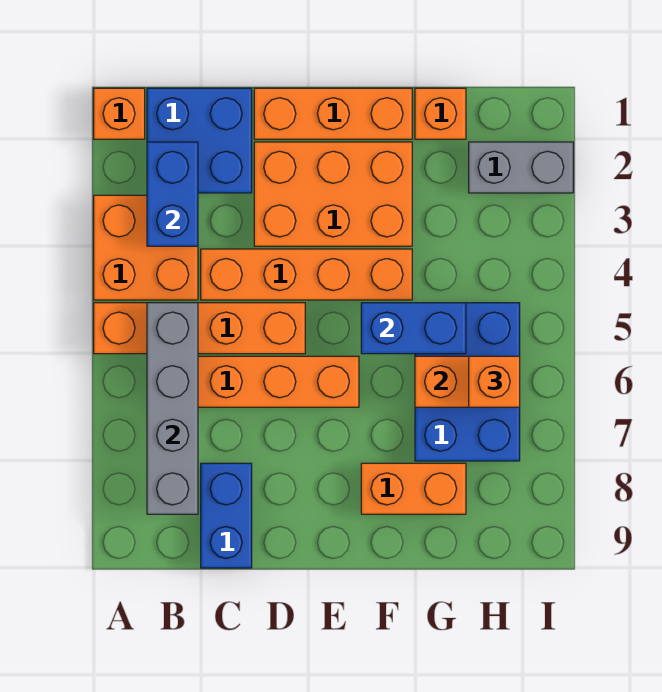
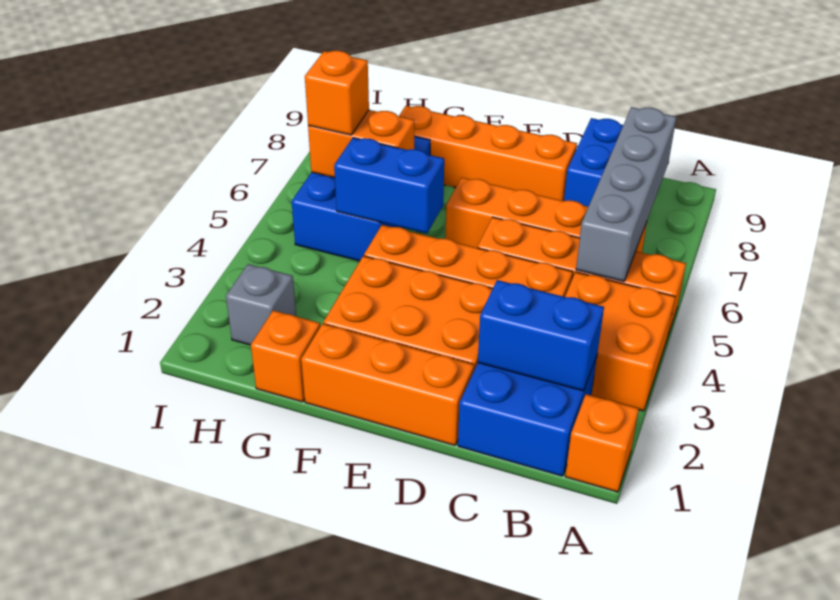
blue brick B2:B3 level 2 -> blue brick B2:C2 level 2
orange brick F8:G8 level 1 -> orange brick D8:G8 level 1
grey brick H2:I2 level 1 -> grey brick H2 level 1

